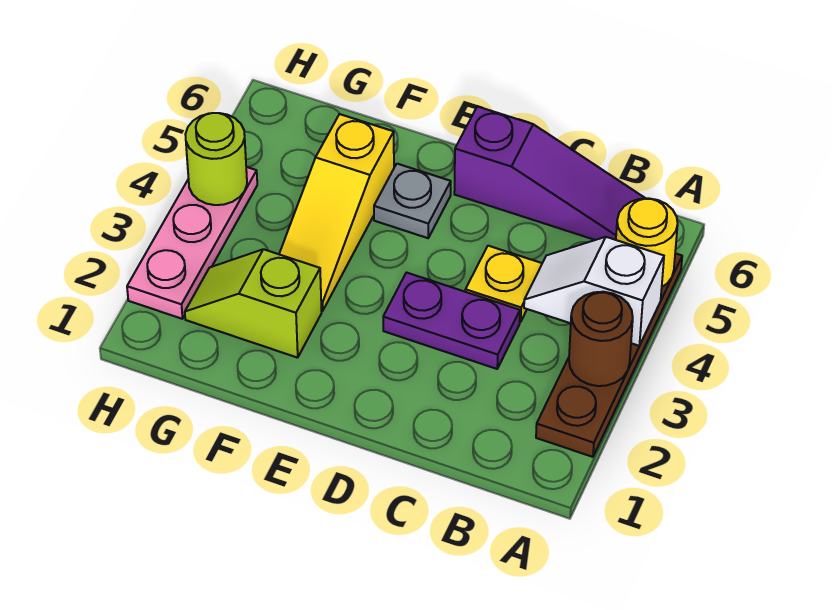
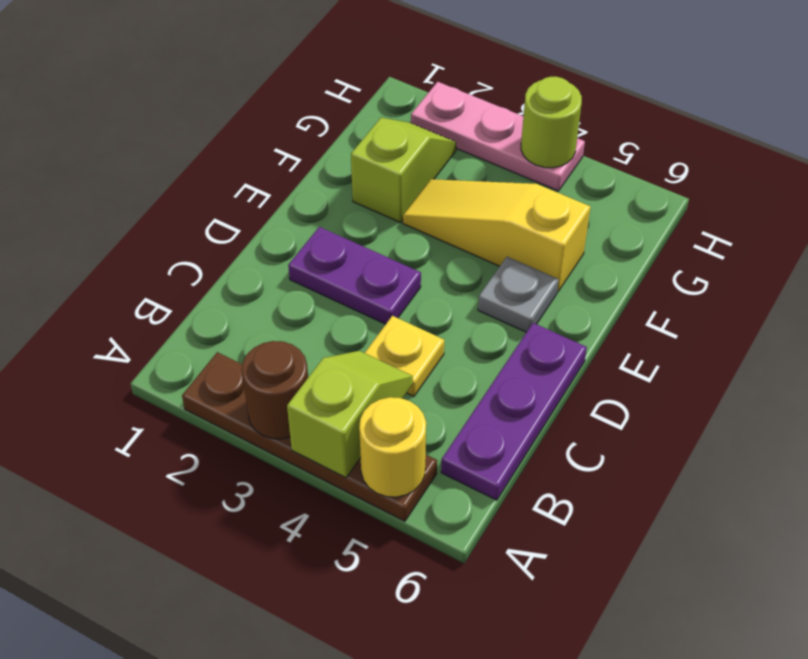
white slope A4:B4 level 2 top A -> lime slope A4:B4 level 2 top A
purple slope B6:D6 level 1 top D -> purple plate B6:D6 level 1
purple plate C3:D3 level 1 -> purple plate D2:D3 level 1

